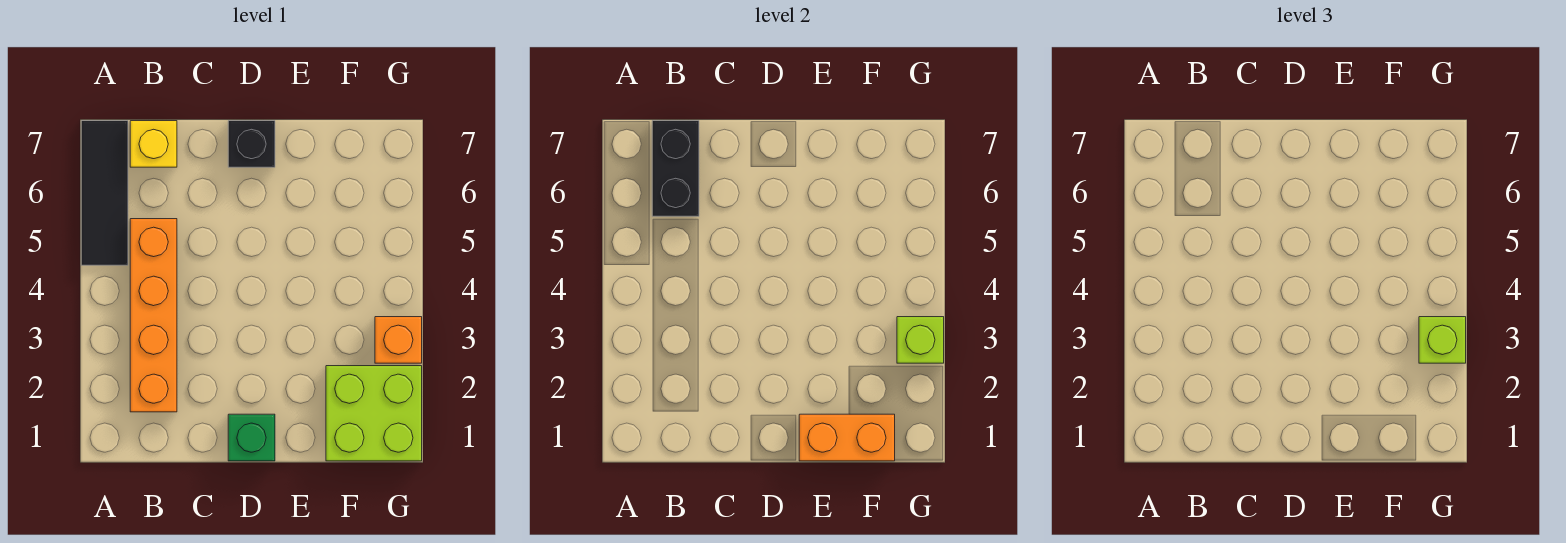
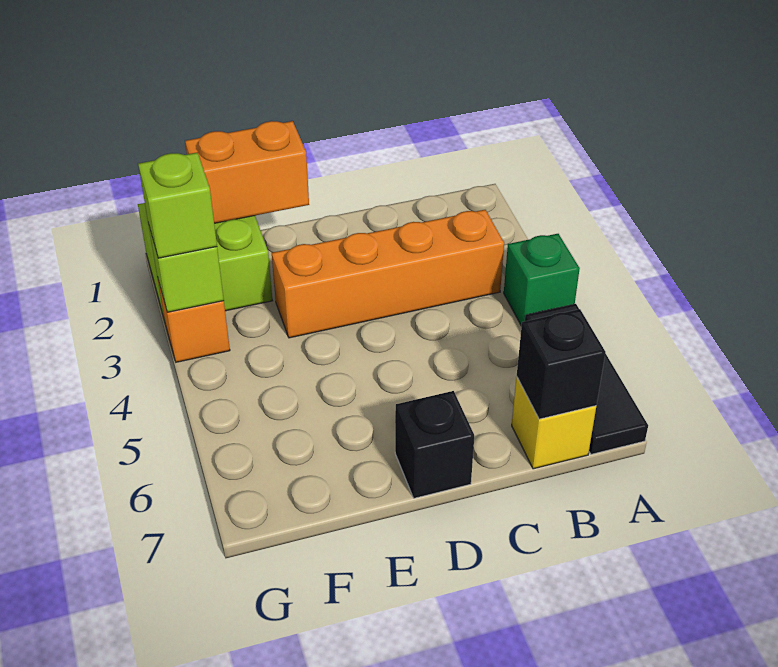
orange brick B2:B5 level 1 -> orange brick B3:E3 level 1
black brick B6:B7 level 2 -> black brick B7 level 2
green brick D1 level 1 -> green brick A4 level 1

